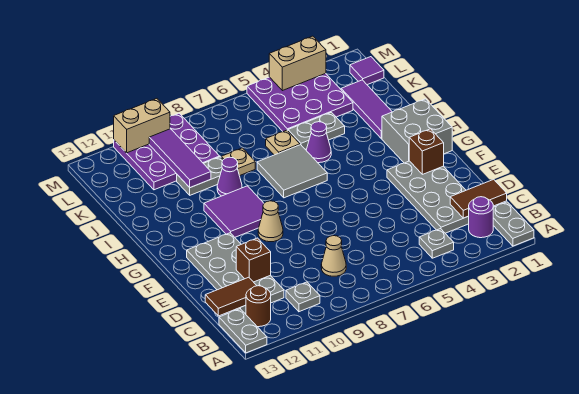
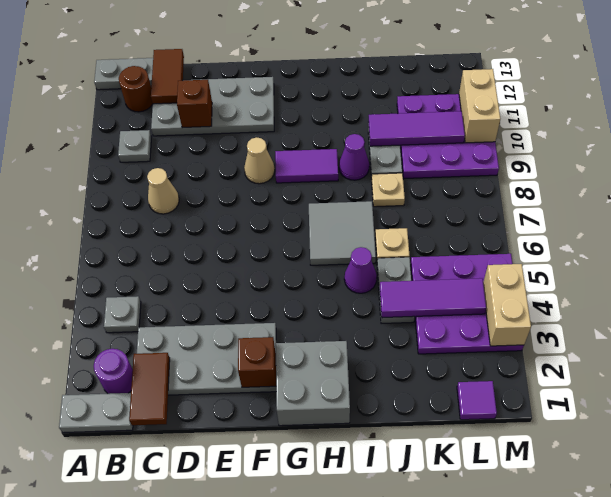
purple tile G9:H10 level 1 -> purple tile G9:H9 level 1
purple tile I2:K2 level 1 -> purple tile J4:L4 level 2

